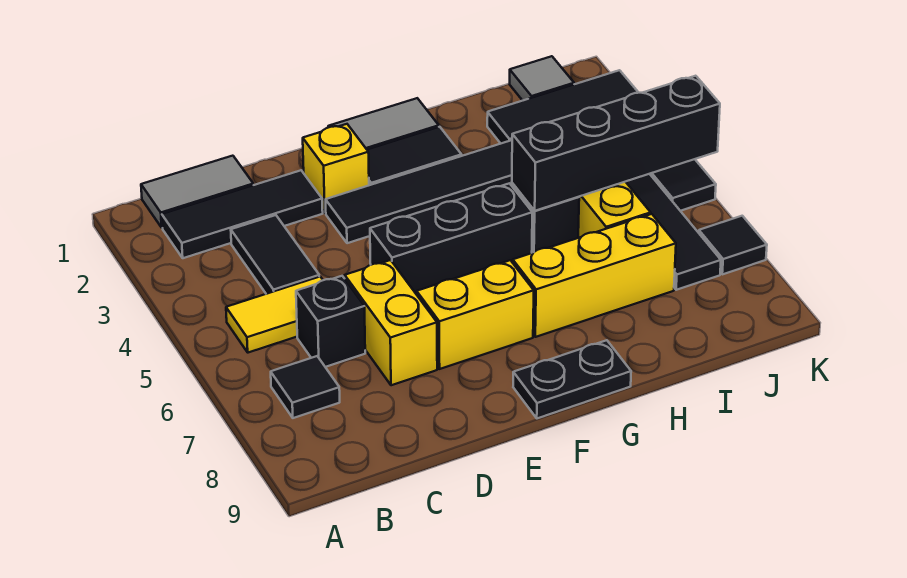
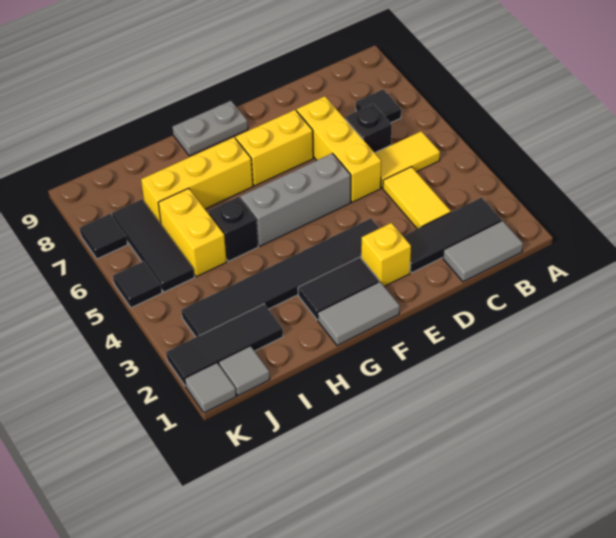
black tile C3:C4 level 1 -> yellow tile C3:C4 level 1
yellow brick D6:D7 level 1 -> yellow brick D5:D7 level 1
black brick E5:G5 level 1 -> grey brick E5:G5 level 1
black plate F9:G9 level 1 -> grey plate F9:G9 level 1
black brick H5:K5 level 2 -> none
none -> grey tile K1 level 1

